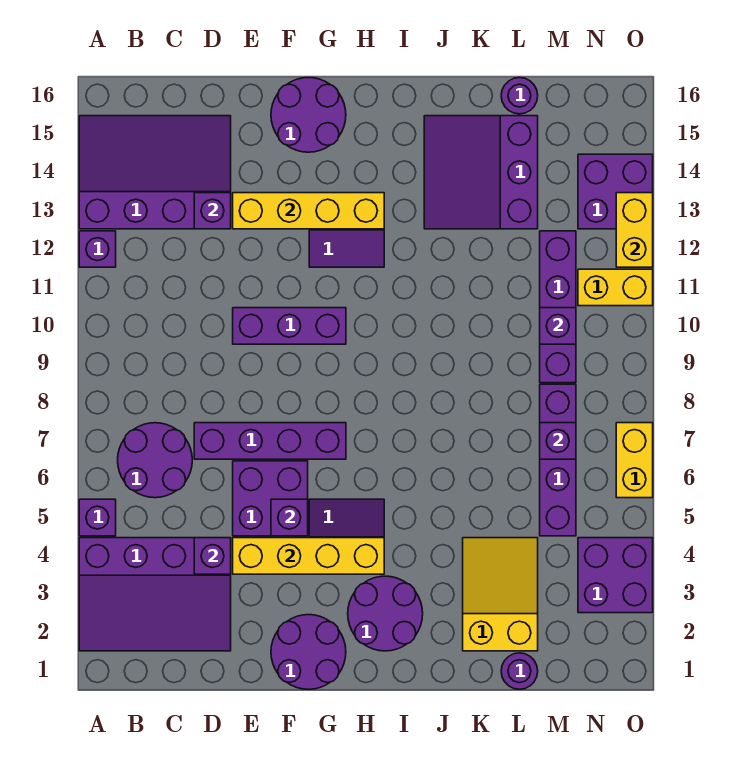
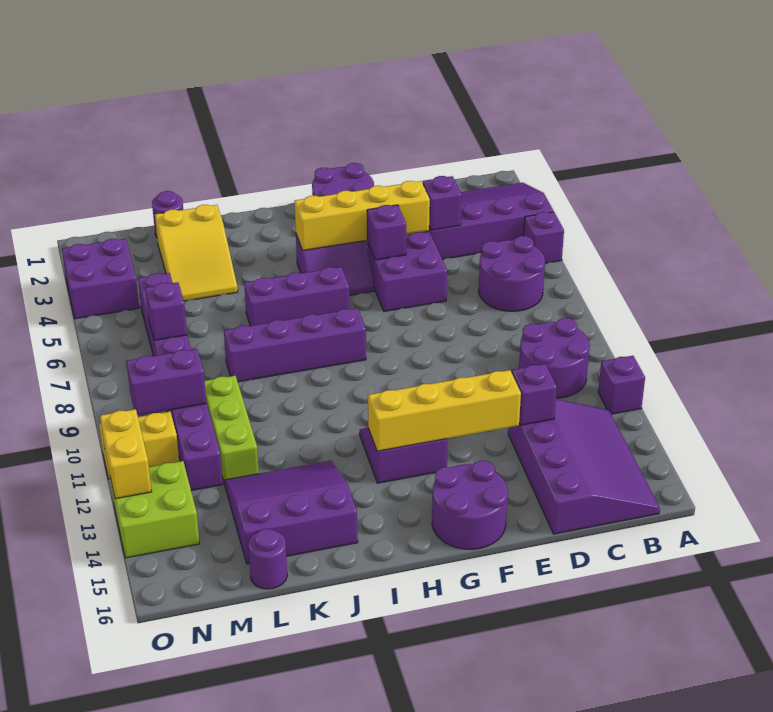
purple slope A13:D15 level 1 top 13 -> purple slope B13:D16 level 1 top D
purple brick D7:G7 level 1 -> purple brick H8:K8 level 1
purple brick E10:G10 level 1 -> purple brick H6:J6 level 1
purple round brick H2:I3 level 1 -> purple round brick B10:C11 level 1
purple slope J13:L15 level 1 top L -> purple slope J13:L15 level 1 top 15
none -> lime brick L10:L12 level 1
purple brick M10 level 2 -> purple brick M10:N10 level 2
purple brick N13:O14 level 1 -> lime brick N13:O14 level 1
yellow brick O6:O7 level 1 -> none

